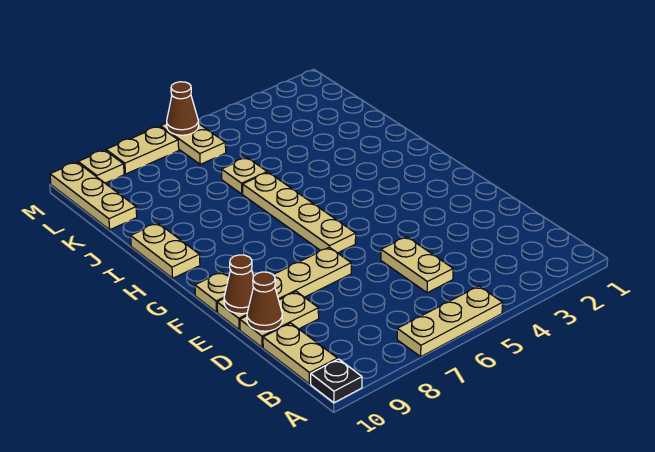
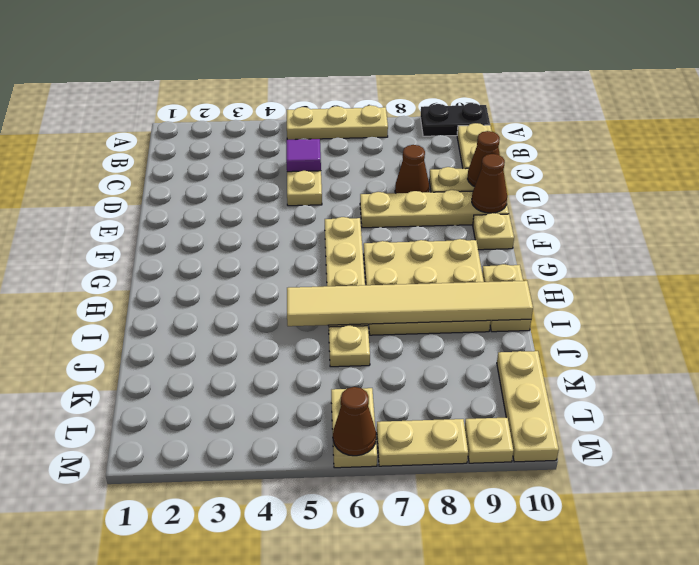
black plate A10 level 1 -> black plate A9:A10 level 1
none -> purple tile C5 level 2
none -> brown cone D8 level 1
none -> tan plate G7:I9 level 1
none -> tan tile I5:I10 level 2

